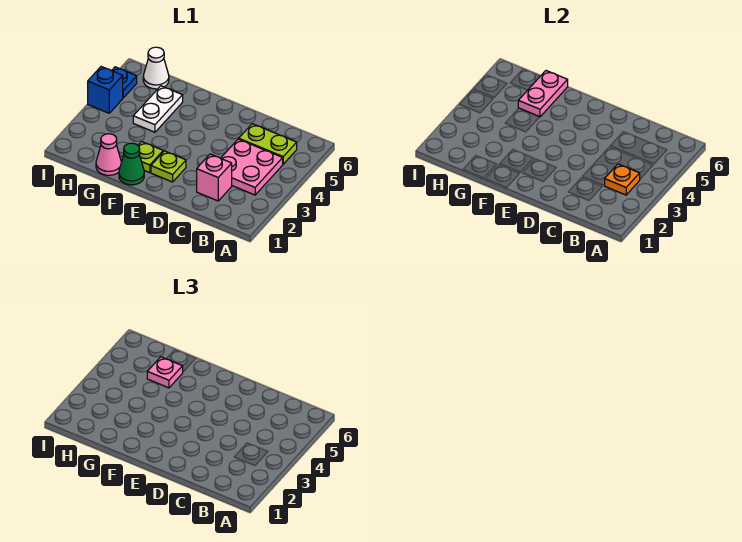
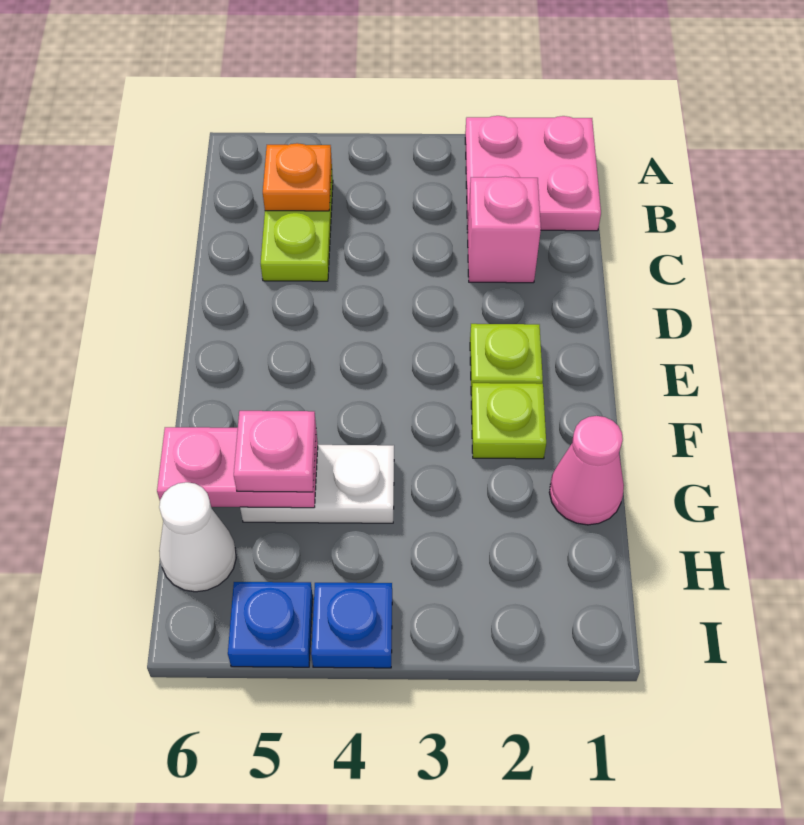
pink plate B3:C4 level 1 -> pink plate A1:B2 level 1
orange plate B3 level 2 -> orange plate B5 level 2
green cone F1 level 1 -> none
blue brick I4 level 1 -> blue plate I4 level 1

